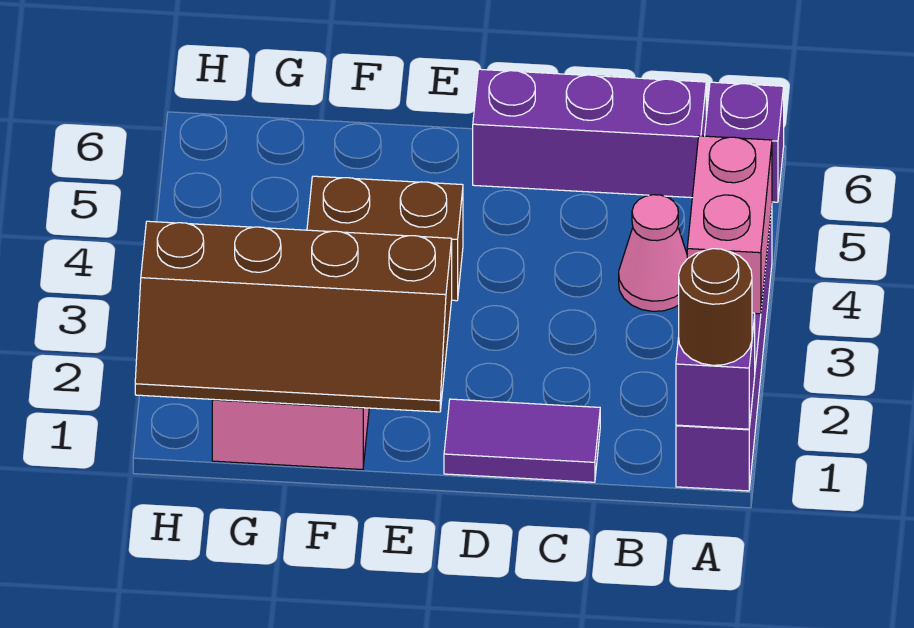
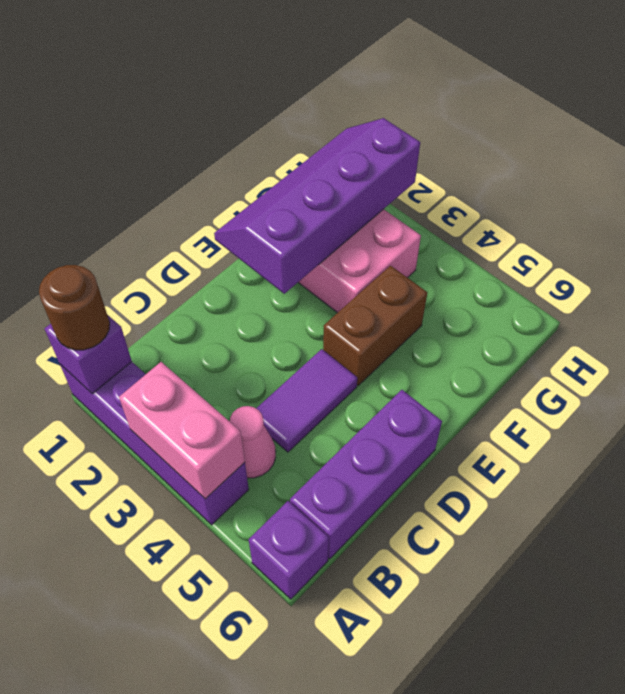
purple tile C1:D1 level 1 -> purple tile C4:D4 level 1
brown slope E1:H2 level 2 top 2 -> purple slope E1:H2 level 2 top 2

